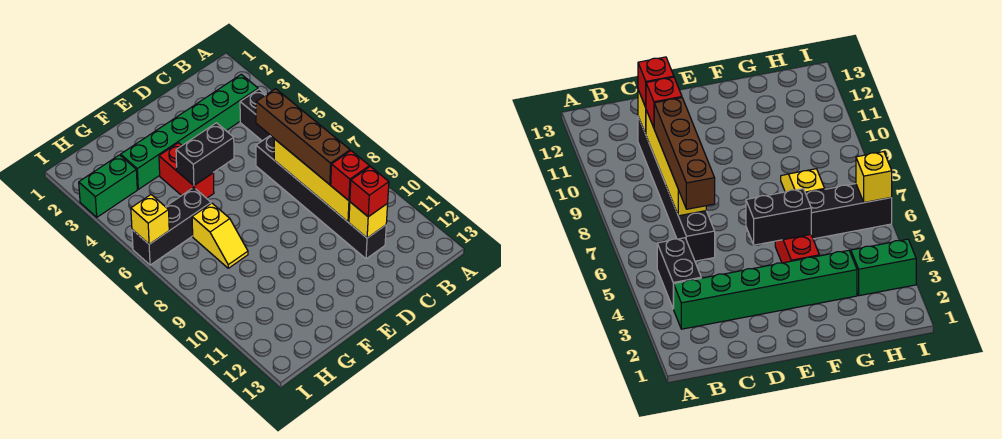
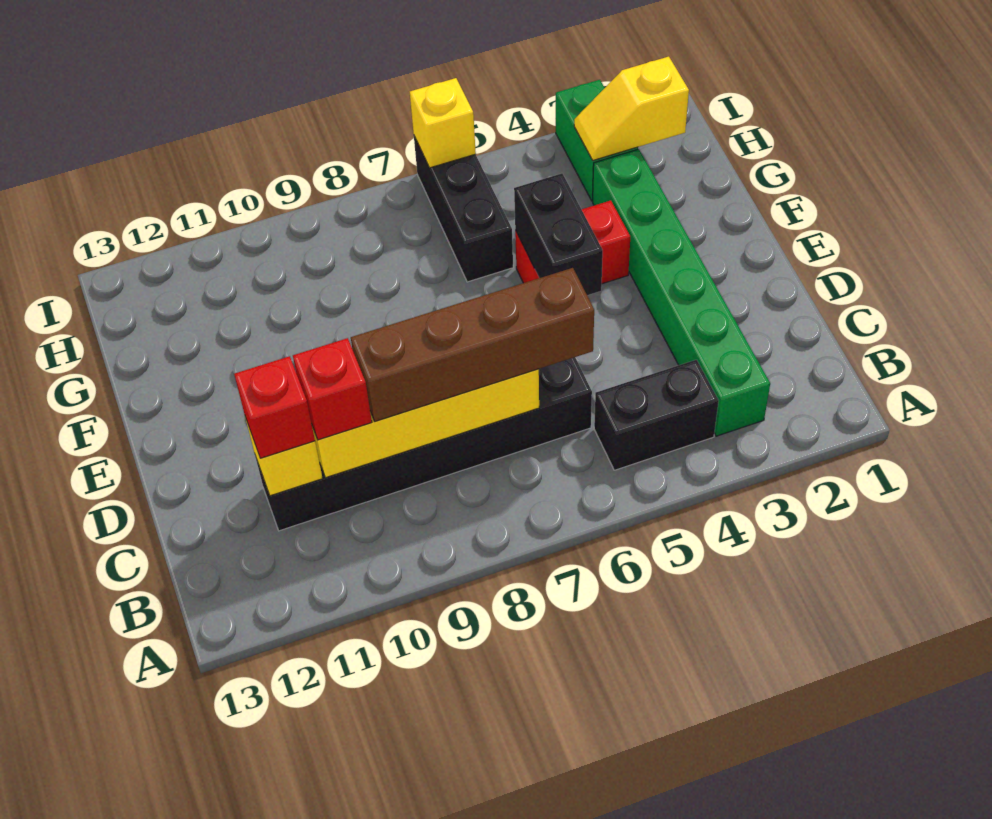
yellow slope G7:G8 level 1 top 7 -> yellow slope H2:H3 level 2 top 2

